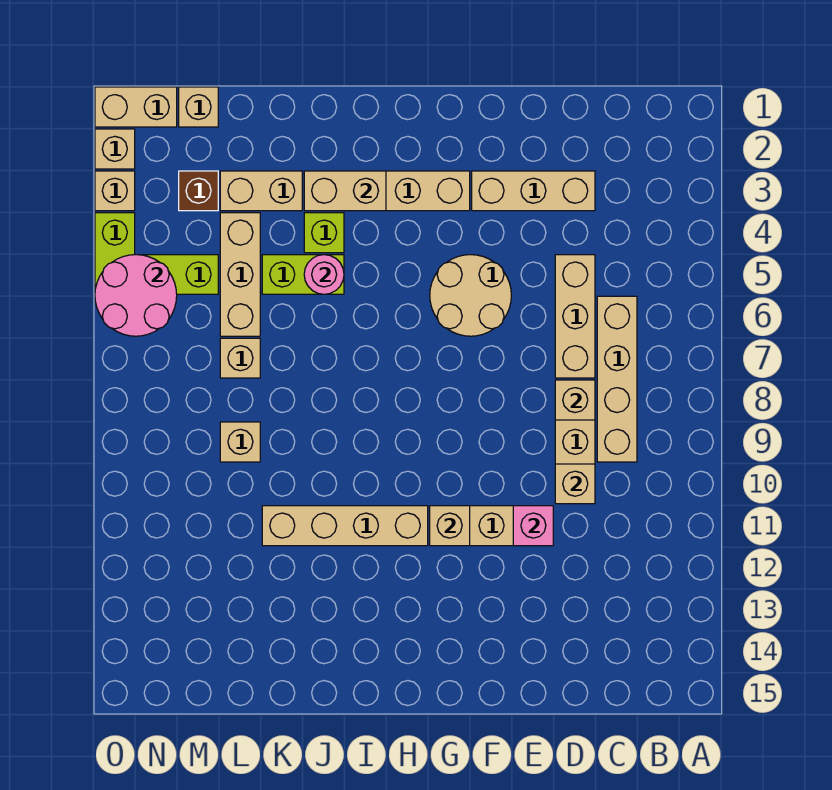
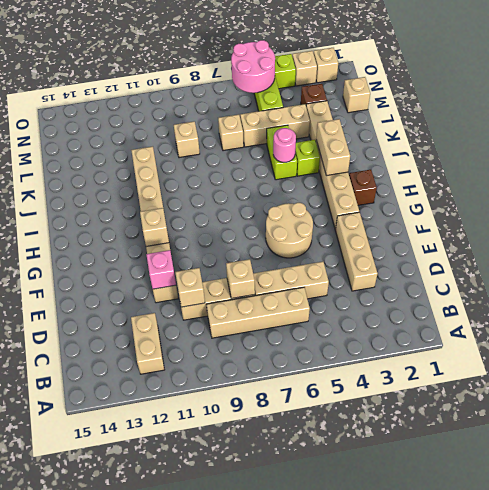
none -> brown brick H2 level 1
tan brick N1:O1 level 1 -> tan brick B12:C12 level 1

